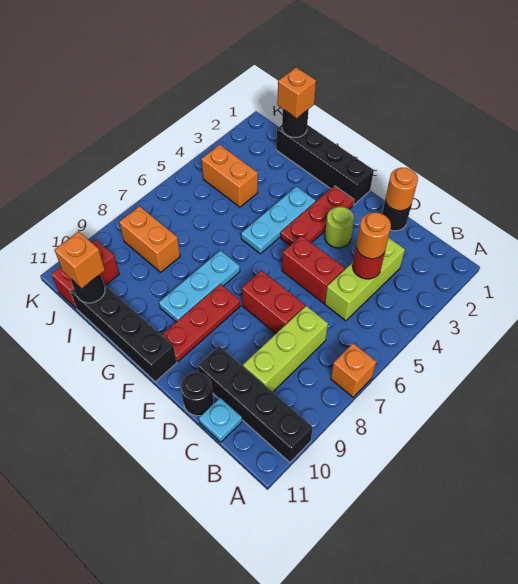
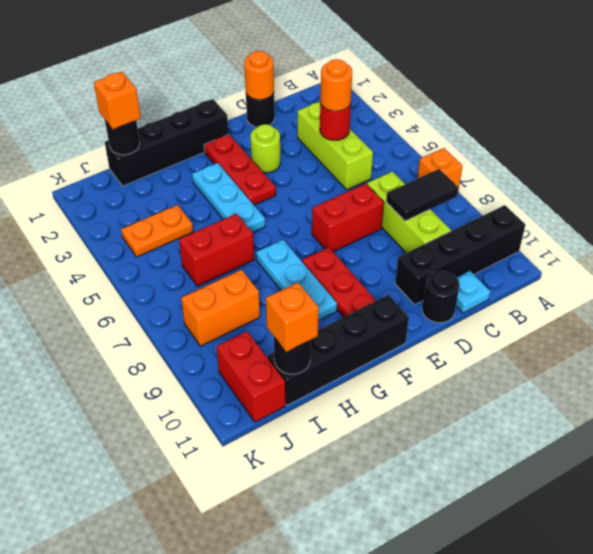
none -> black tile B8:C8 level 2
red brick D5:E5 level 1 -> red brick H6:I6 level 1
orange brick I4:J4 level 1 -> orange plate I4:J4 level 1

